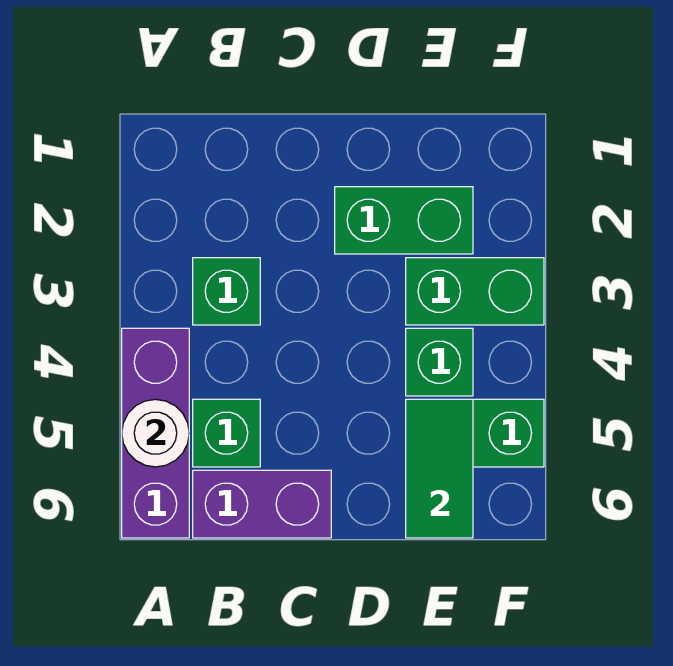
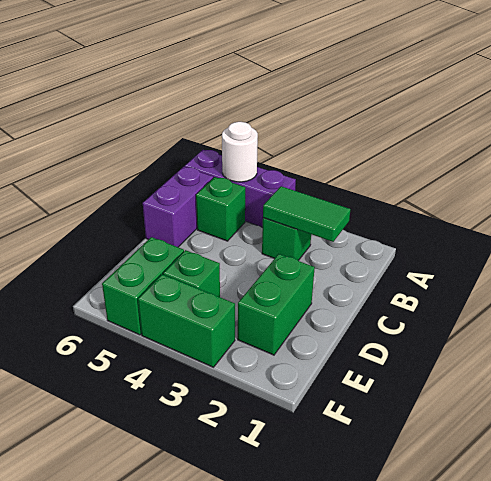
green brick E3:F3 level 1 -> green brick F3:F4 level 1
green tile E5:E6 level 2 -> green tile B2:B3 level 2

